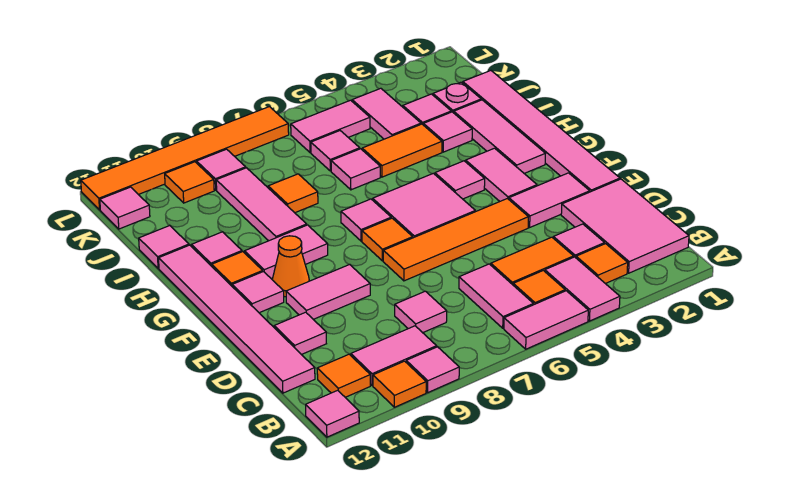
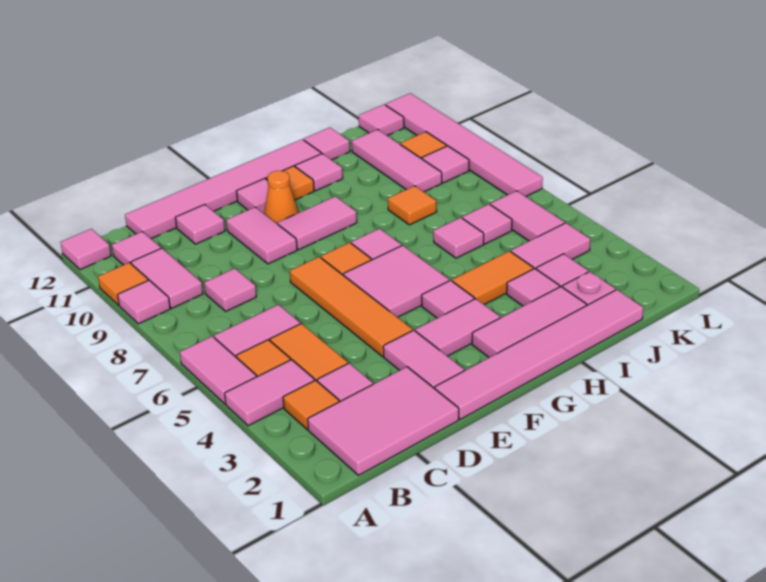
orange tile B11 level 1 -> pink tile B11 level 1
pink tile G9:G10 level 1 -> pink tile F9:G9 level 1
pink tile H9:J9 level 1 -> pink tile J9:J11 level 1
orange tile I4:I5 level 1 -> orange tile H4:I4 level 1
orange tile L7:L12 level 1 -> pink tile L7:L12 level 1

